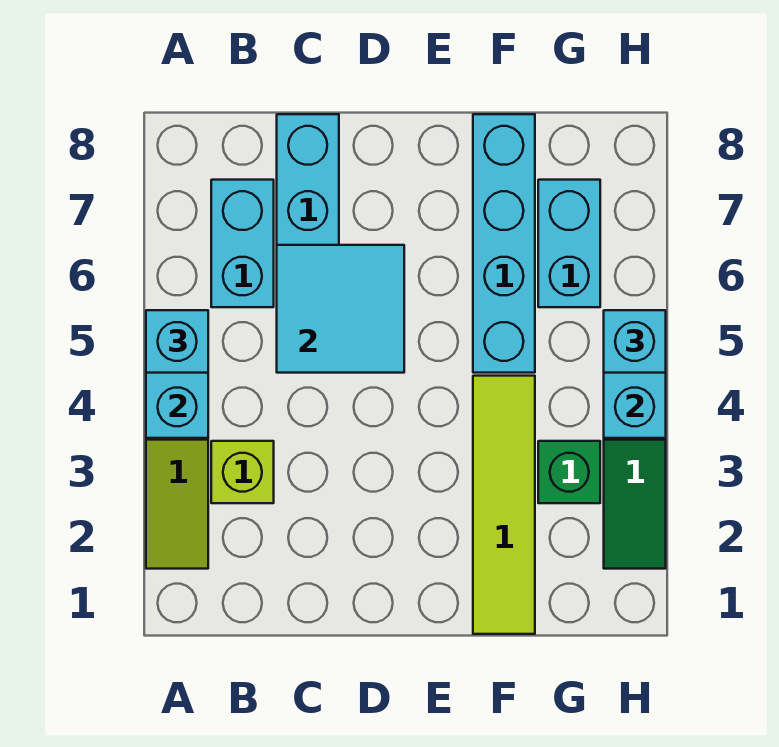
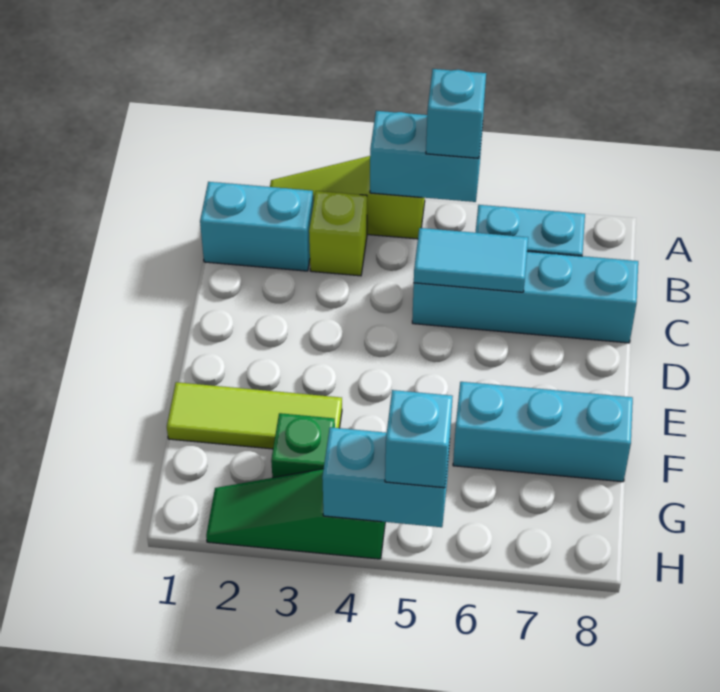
cyan tile C5:D6 level 2 -> cyan tile C5:C6 level 2
lime tile F1:F4 level 1 -> lime tile F1:F3 level 1
cyan brick F5:F8 level 1 -> cyan brick F6:F8 level 1
cyan brick G6:G7 level 1 -> cyan brick B1:B2 level 1

